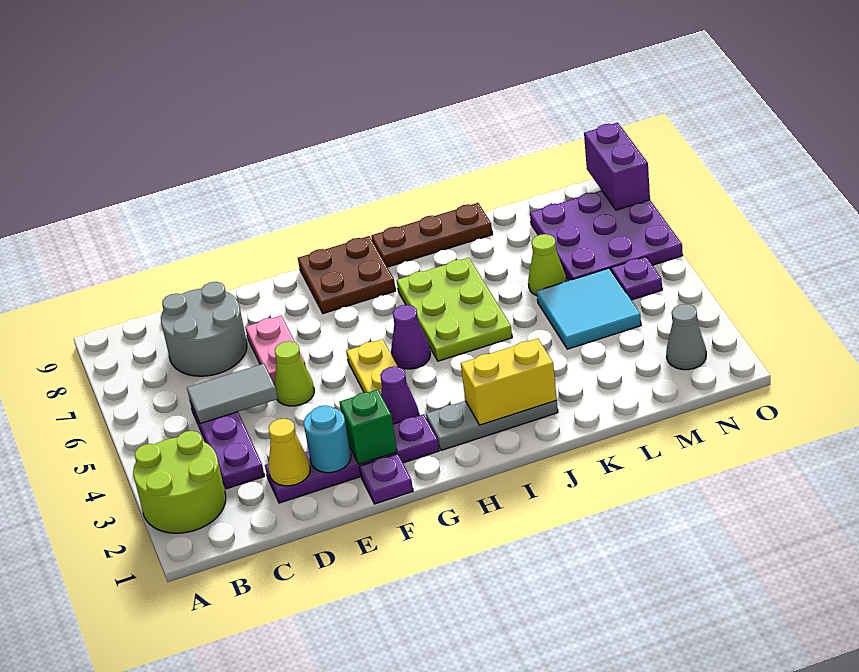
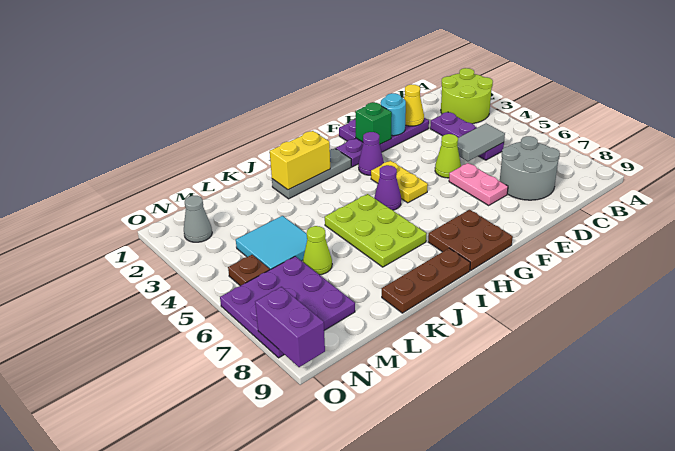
purple plate N5 level 1 -> brown plate N5 level 1

